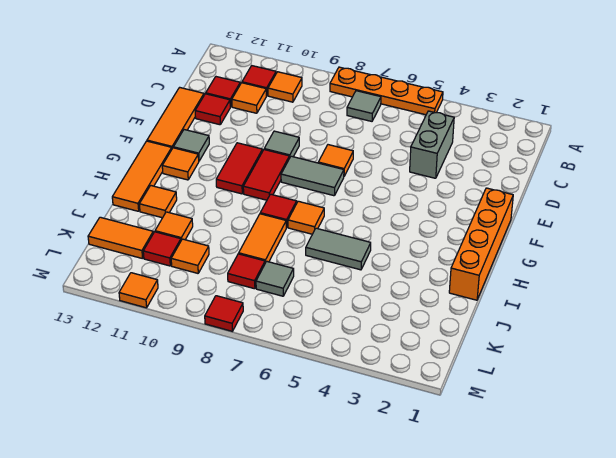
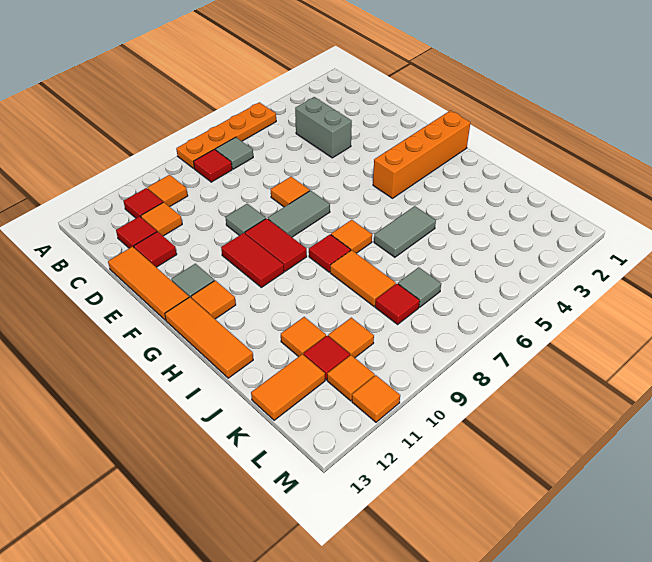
orange brick F1:I1 level 1 -> orange brick G1:G4 level 1
orange tile I12 level 1 -> orange tile L11 level 1
red tile M8 level 1 -> red tile B8 level 1

